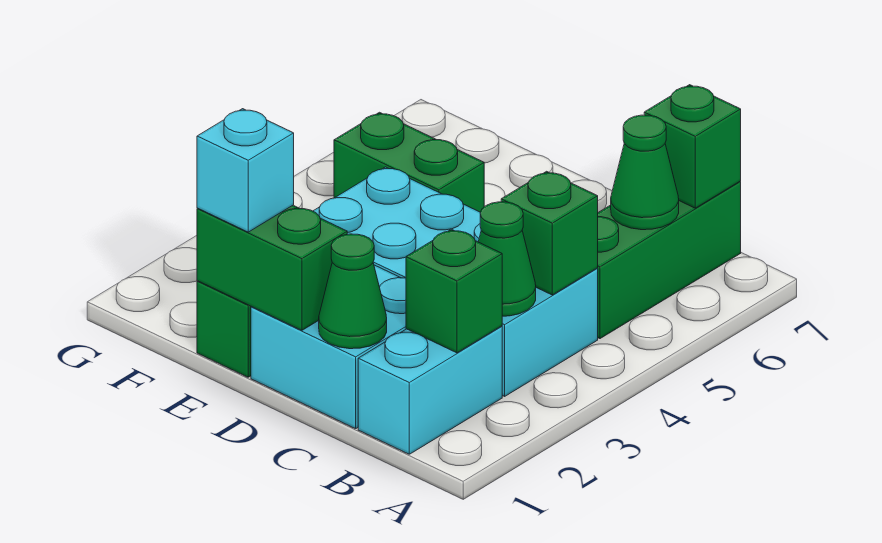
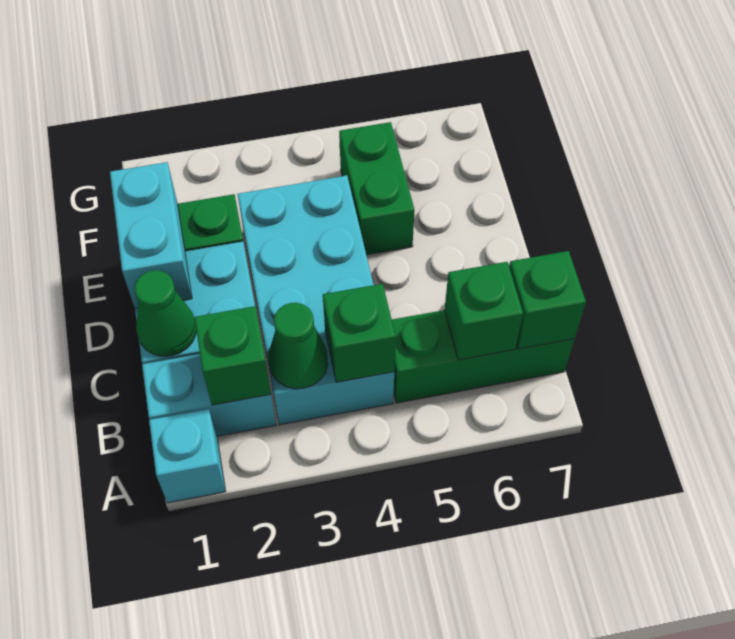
green cone B6 level 2 -> green brick B6 level 2
green brick D1:E1 level 2 -> cyan brick D1:E1 level 2
cyan brick E1 level 3 -> cyan brick A1 level 1

